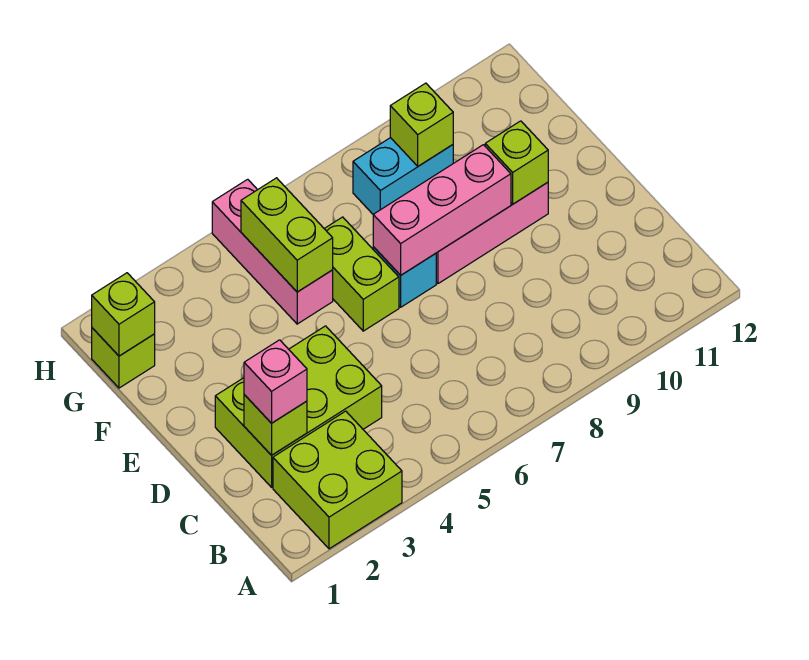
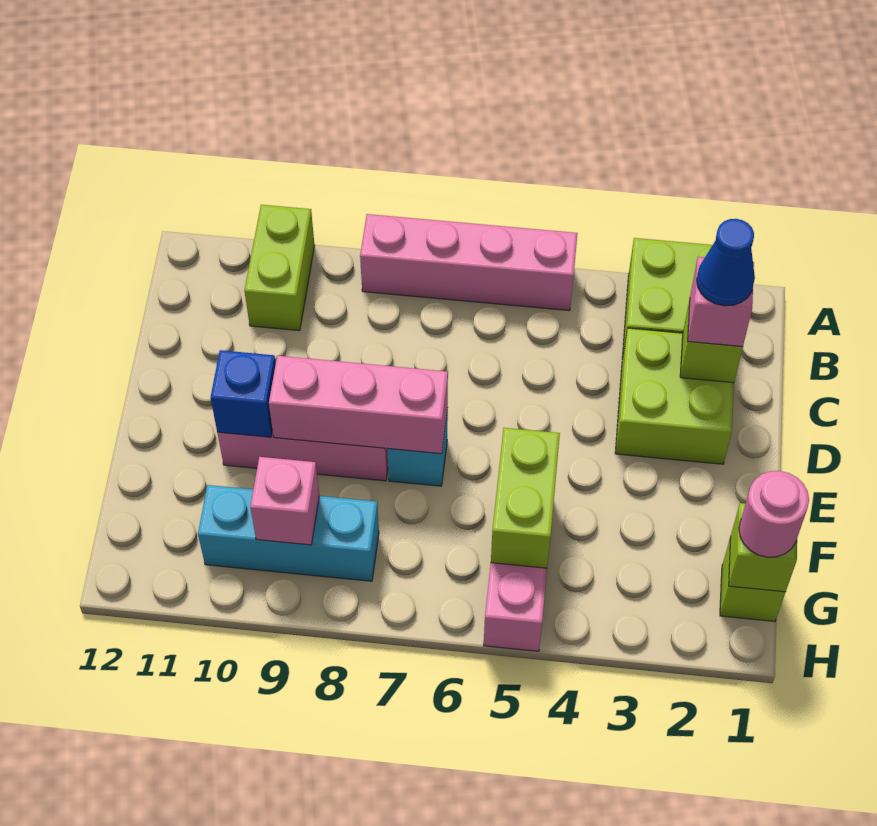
none -> pink brick A5:A8 level 1
lime brick C2:D4 level 1 -> lime brick C2:D3 level 1
none -> blue cone C2 level 4
lime brick E6:F6 level 1 -> lime brick A10:B10 level 1
lime brick E10 level 2 -> blue brick E10 level 2
none -> pink round brick G1 level 3
cyan brick G8:G9 level 1 -> cyan brick G8:G10 level 1
lime brick G9 level 2 -> pink brick G9 level 2

